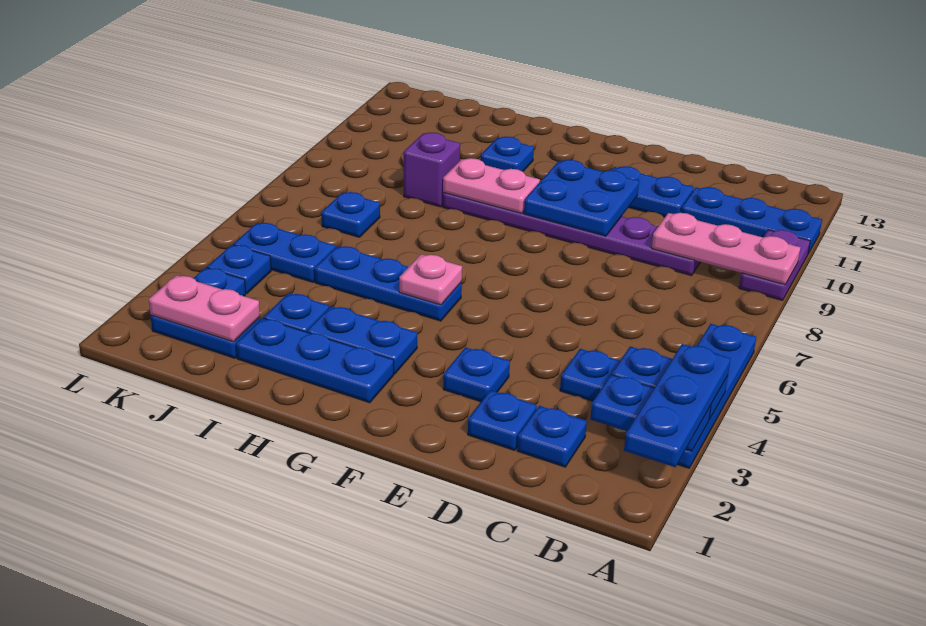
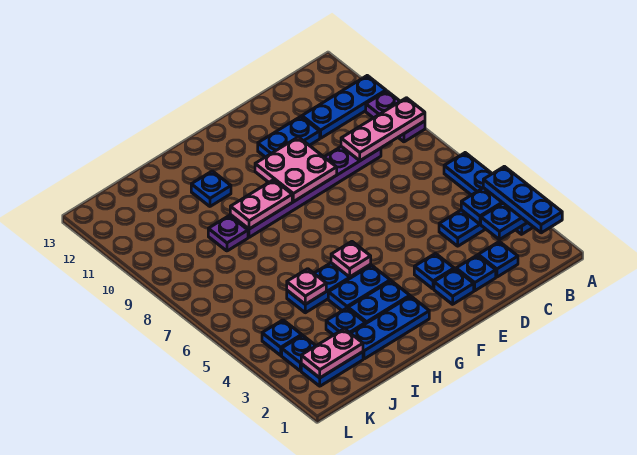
blue plate E9:F10 level 2 -> pink plate E9:F10 level 2
none -> pink plate I5 level 2
purple brick I9 level 1 -> purple plate I9 level 1
blue plate J5:K5 level 1 -> blue plate G4:H4 level 1
blue plate J7 level 1 -> blue plate E2 level 1

